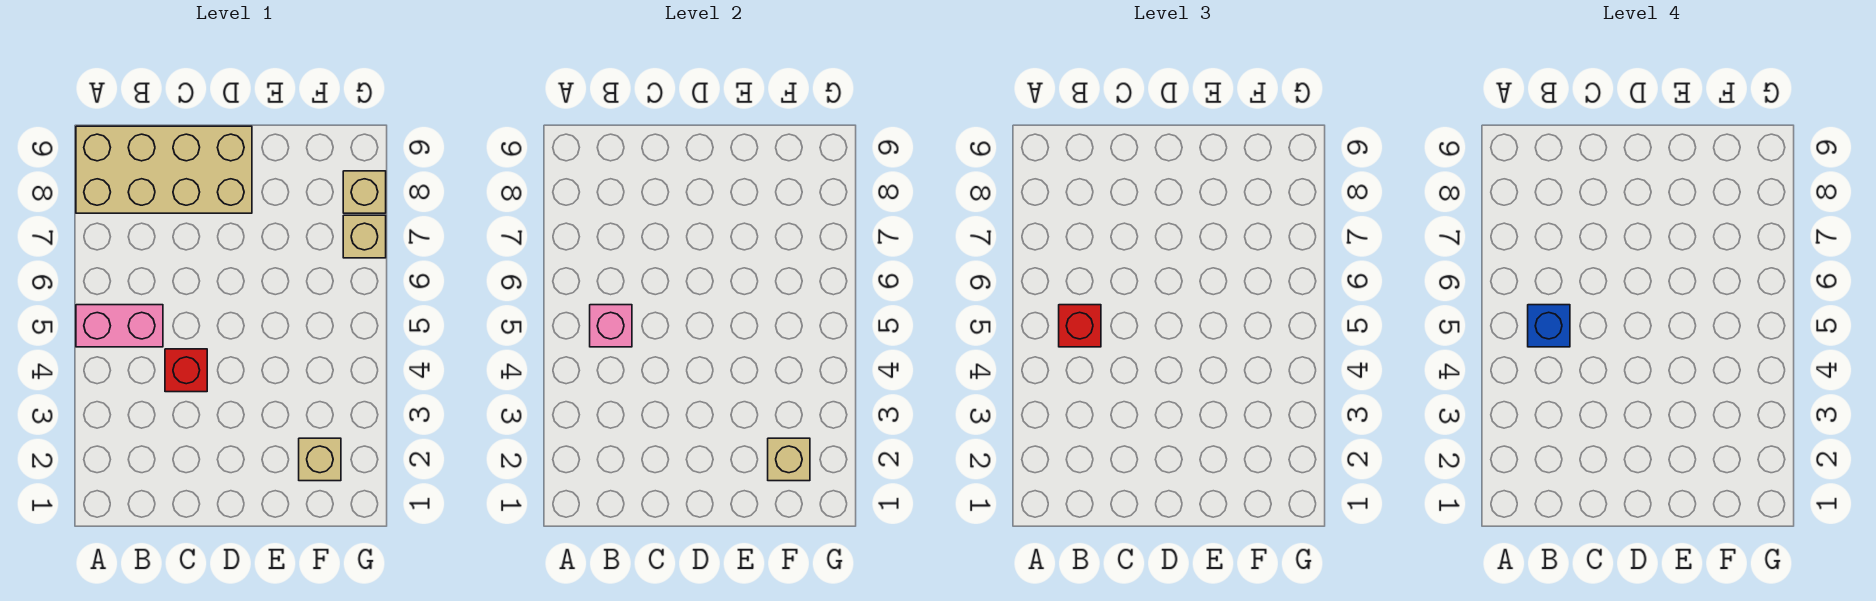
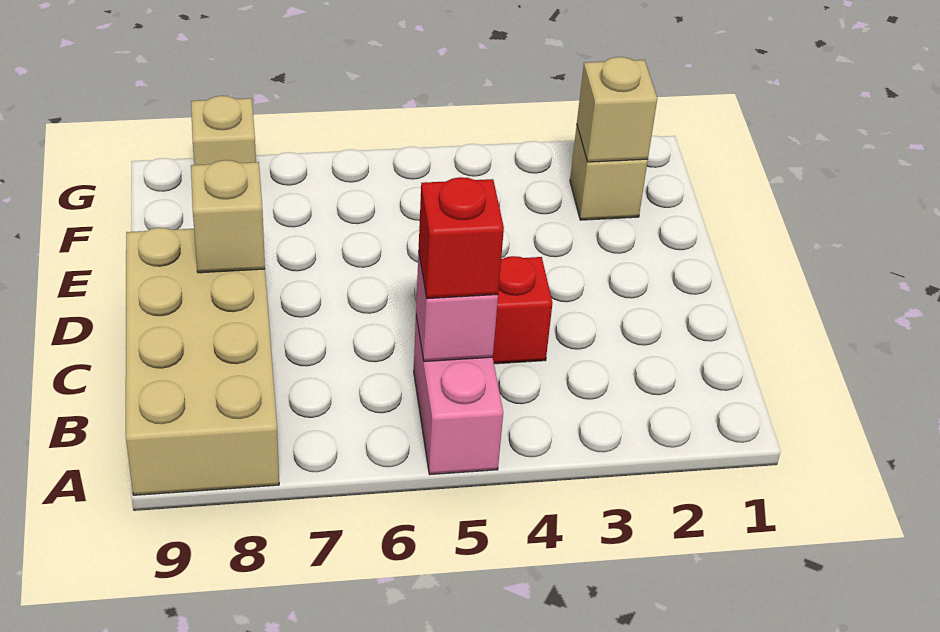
blue brick B5 level 4 -> none
tan brick G7 level 1 -> tan brick D8 level 2

